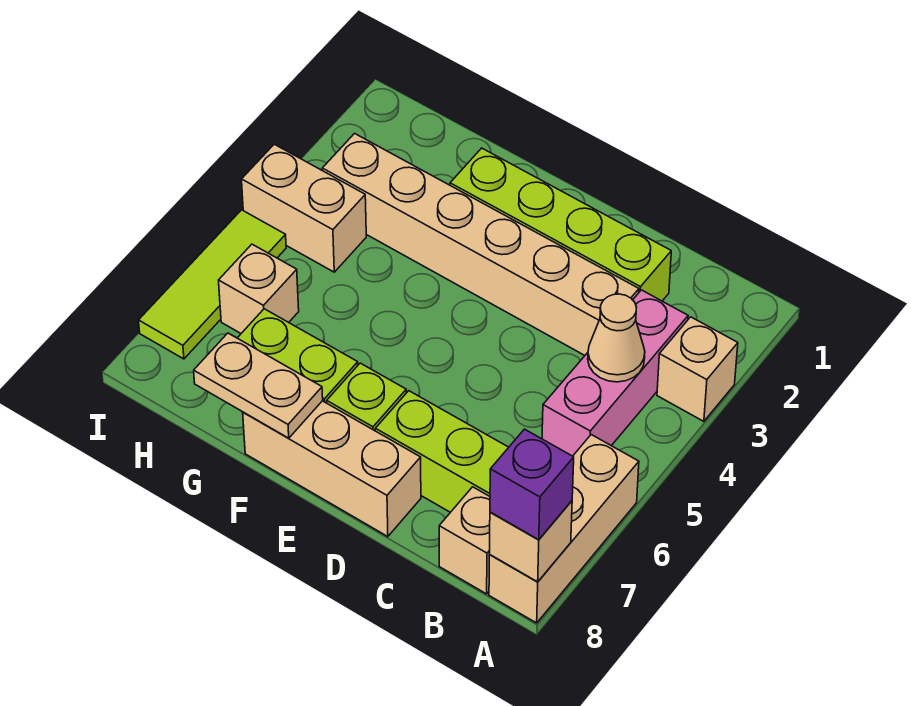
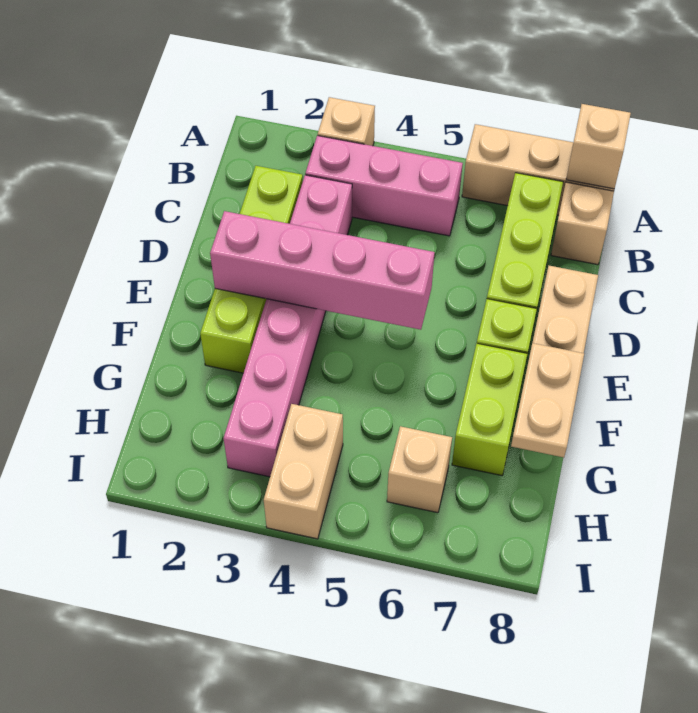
purple brick A8 level 3 -> none
tan cone B4 level 2 -> none
tan brick C3:H3 level 1 -> pink brick C3:H3 level 1
none -> pink brick E2:E5 level 2
lime tile I5:I7 level 1 -> none

